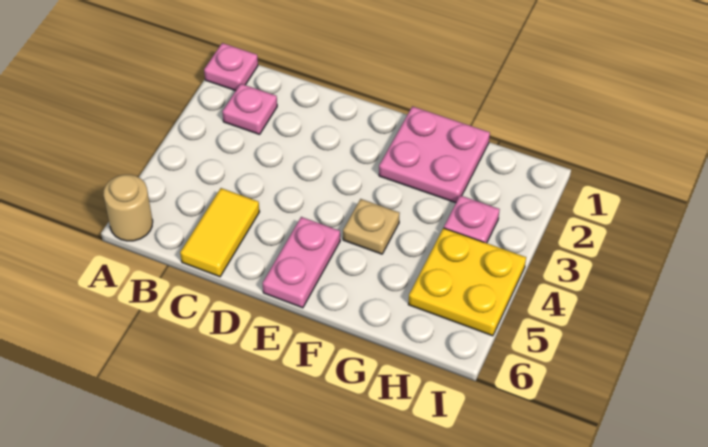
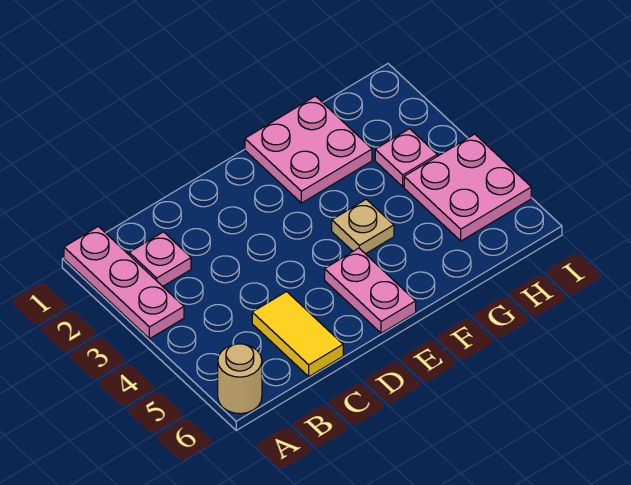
pink plate A1 level 1 -> pink plate A1:A3 level 1
yellow plate H4:I5 level 1 -> pink plate H4:I5 level 1

